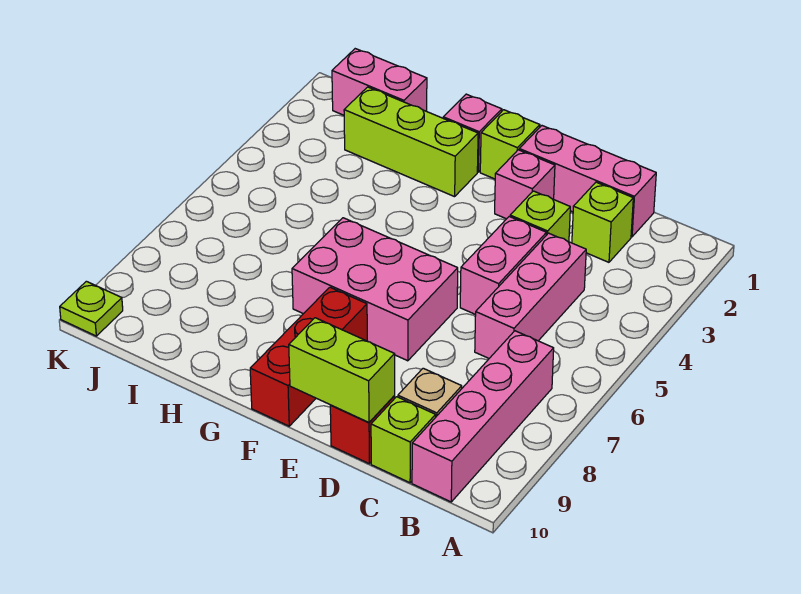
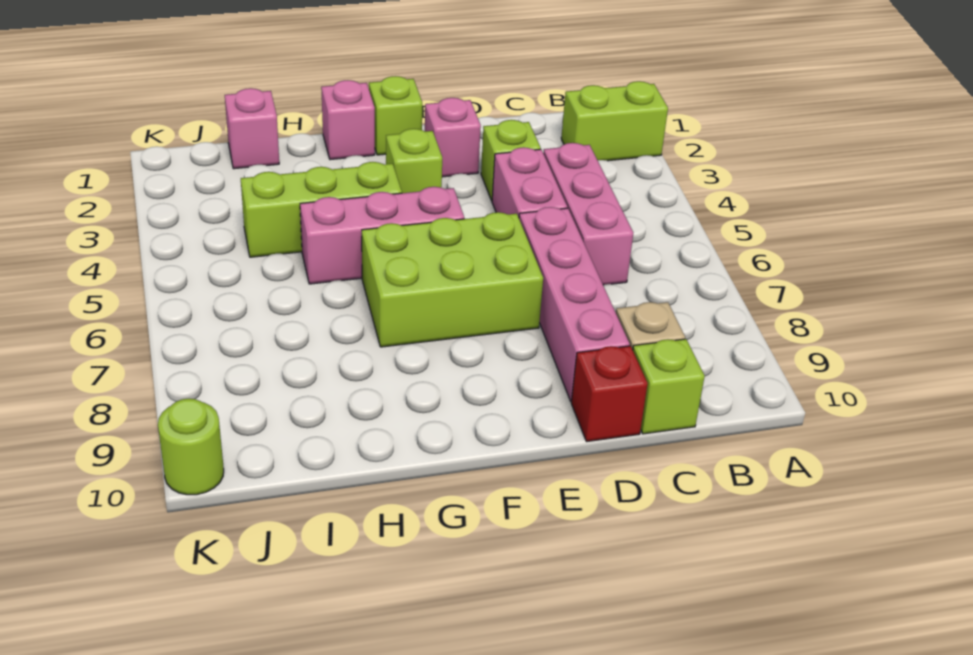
pink brick B7:B10 level 1 -> pink brick D6:D9 level 1
pink brick C1:E1 level 1 -> pink brick F5:H5 level 1
lime brick C2 level 1 -> lime brick F3 level 1
lime brick D10:E10 level 2 -> lime brick A2:B2 level 1
pink brick E6:G7 level 1 -> lime brick E6:G7 level 1
red brick F8:F10 level 1 -> none
lime brick G2:I2 level 1 -> lime brick G4:I4 level 1
pink brick I1:J1 level 1 -> pink brick I1 level 1
lime plate K10 level 1 -> lime round brick K10 level 1

